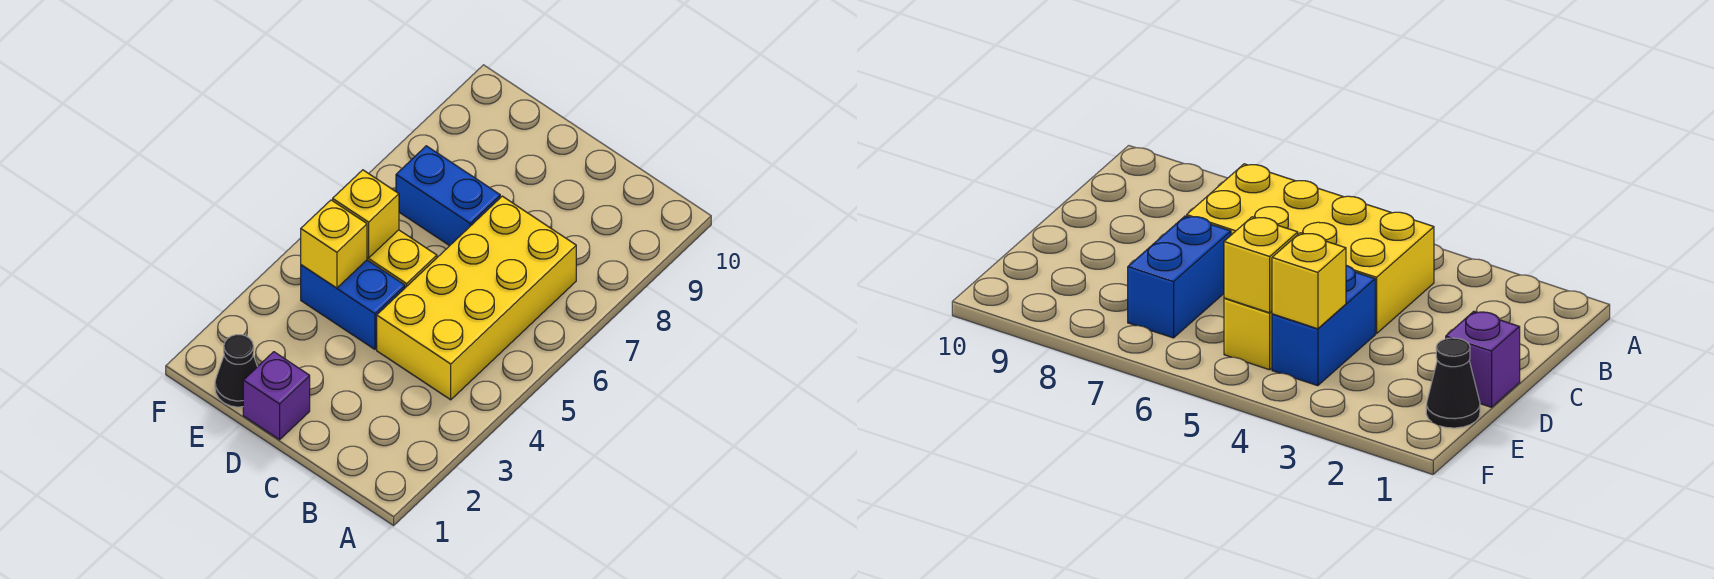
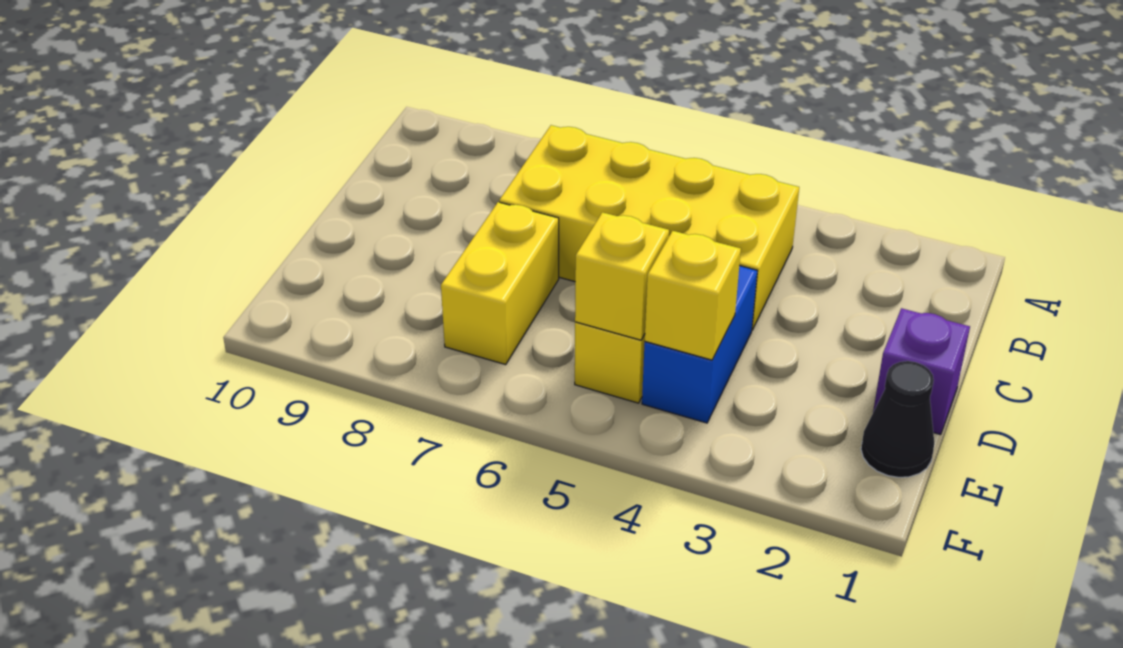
blue brick D7:E7 level 1 -> yellow brick D7:E7 level 1

